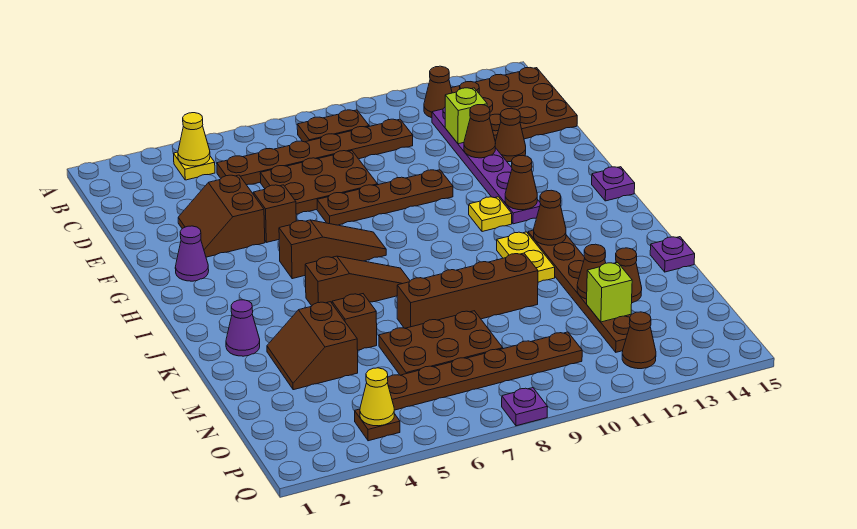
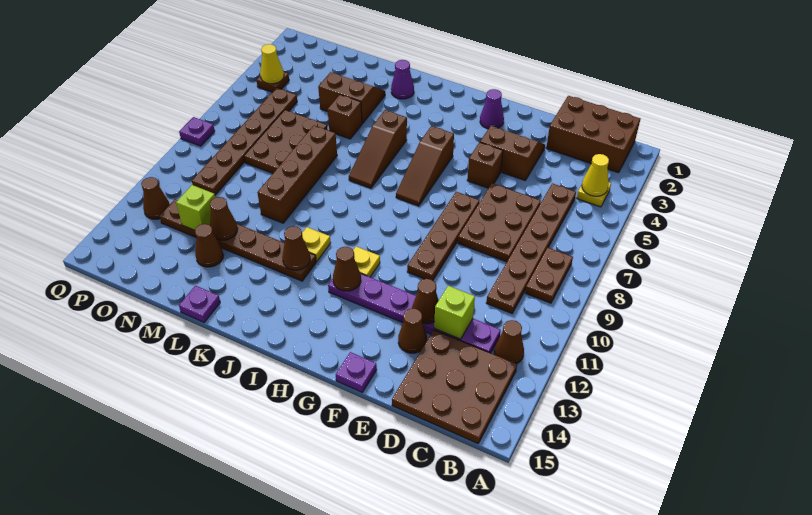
none -> brown brick B1:D2 level 1
purple plate H15 level 1 -> purple plate F15 level 1
yellow plate J11:K11 level 1 -> yellow plate J11 level 1

